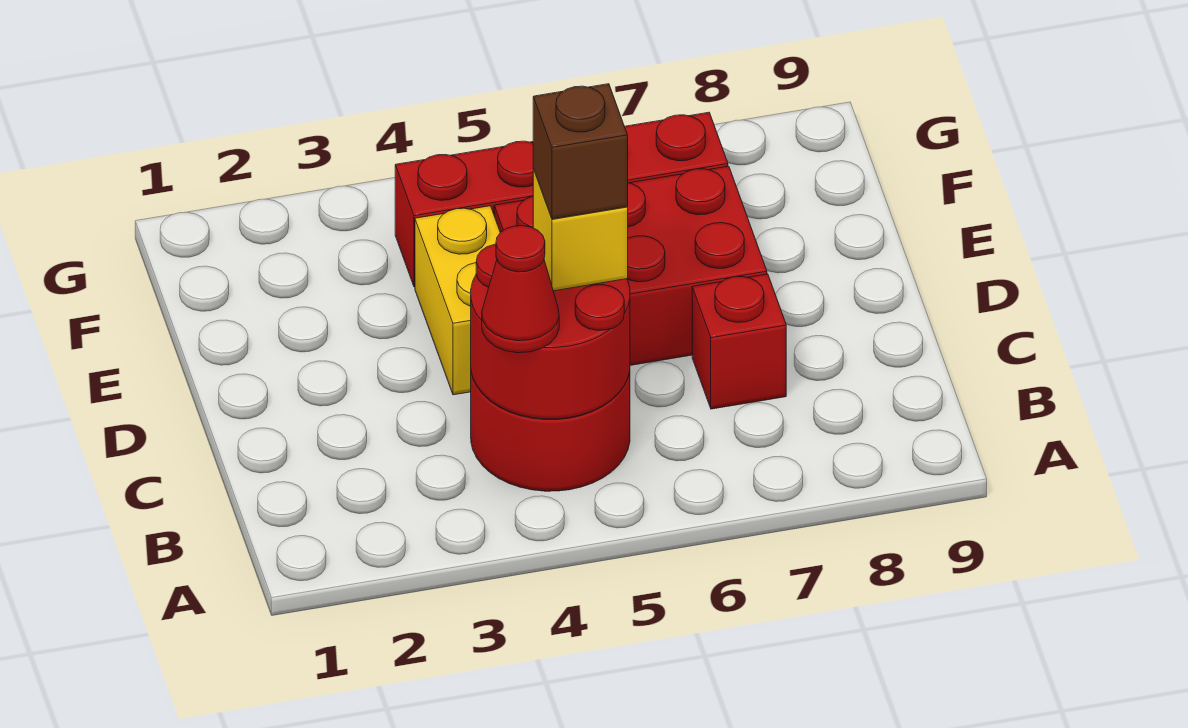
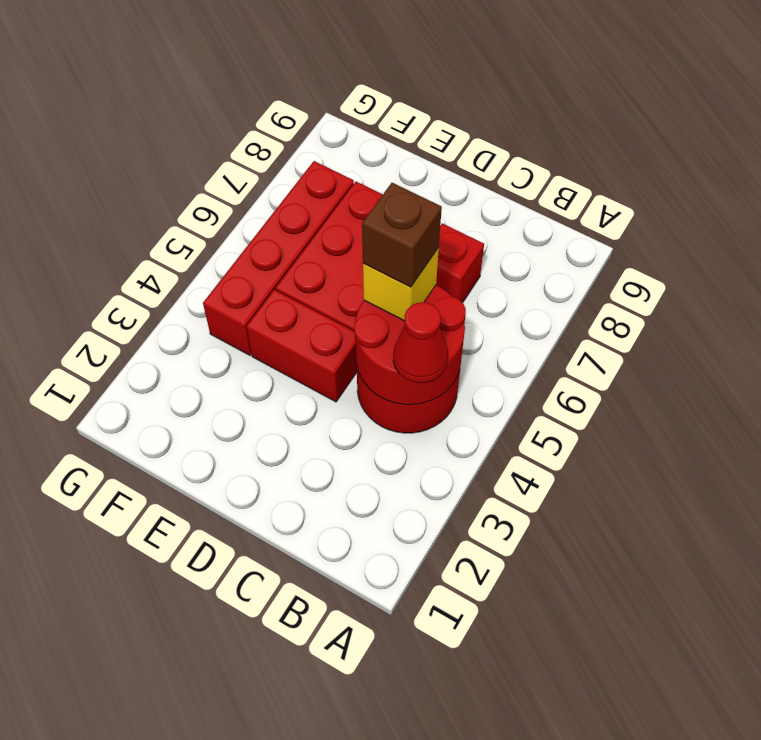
yellow brick D4:E4 level 1 -> red brick D4:E4 level 1

